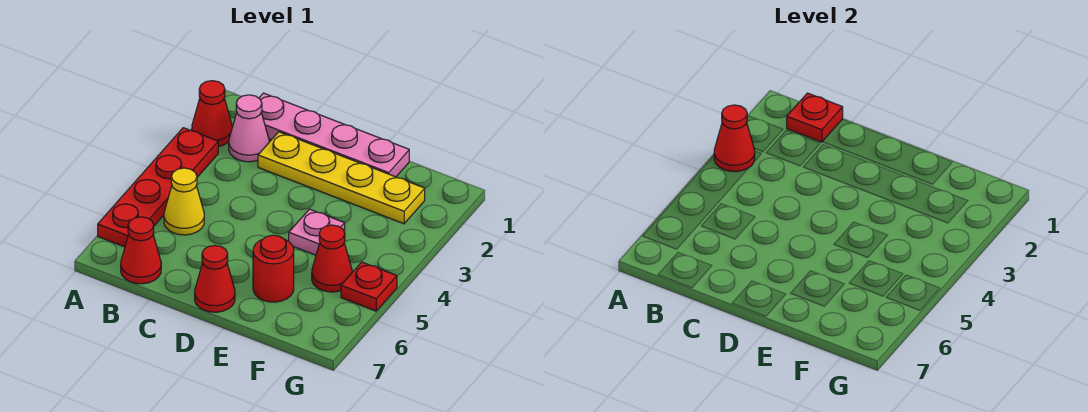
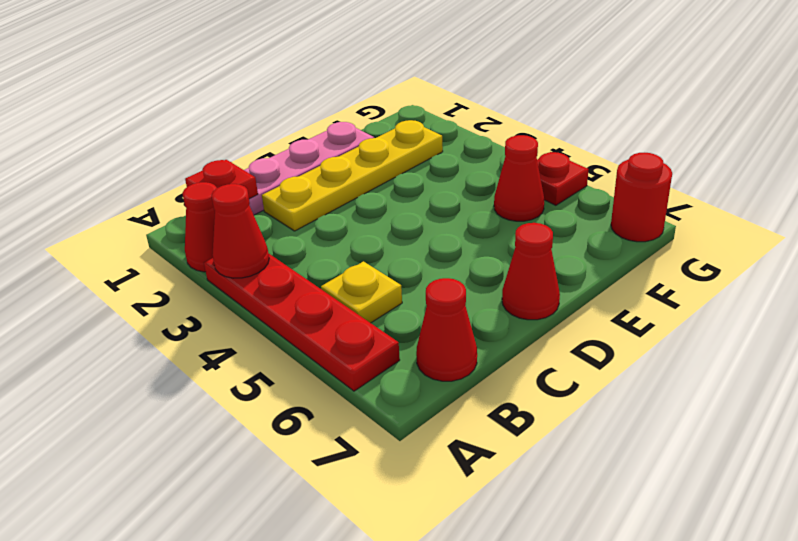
pink cone B2 level 1 -> none
yellow cone B5 level 1 -> yellow plate B5 level 1
pink plate E4 level 1 -> none
red round brick E6 level 1 -> red round brick G7 level 1

